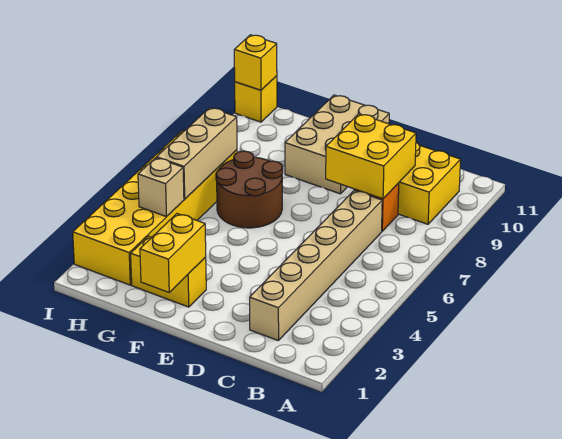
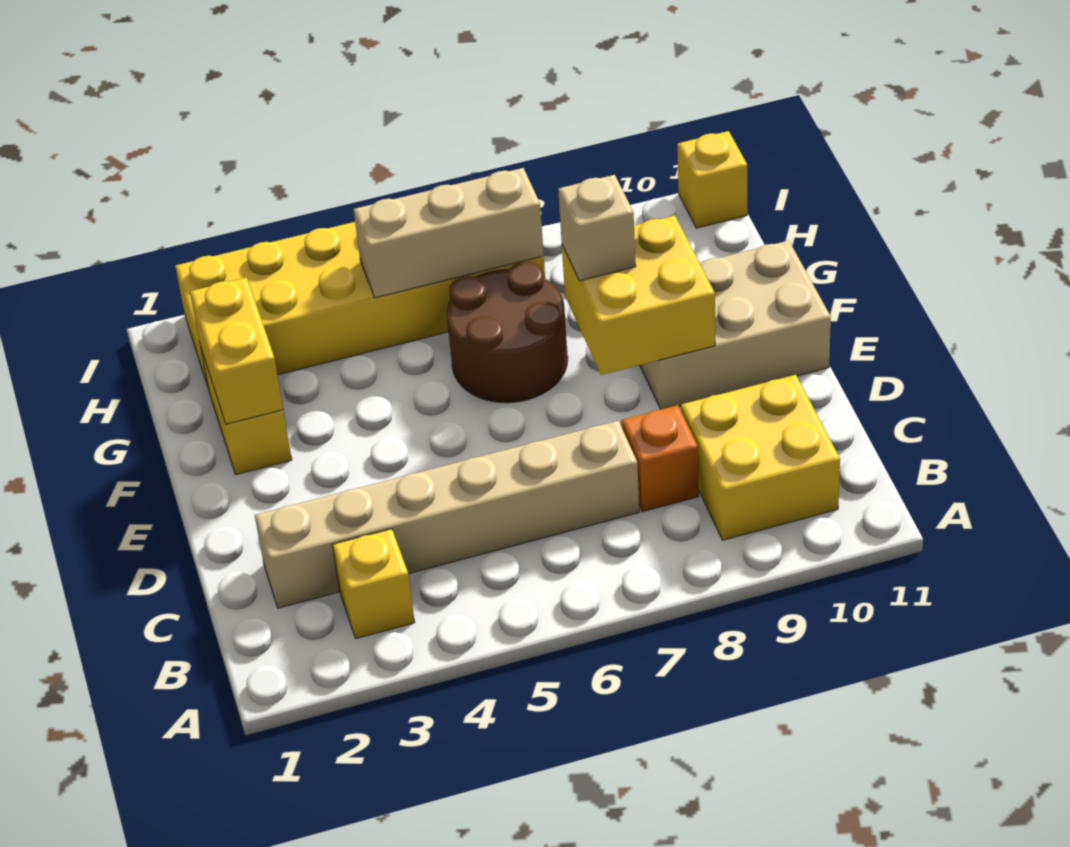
yellow brick C8:D9 level 2 -> yellow brick E8:F9 level 2
yellow brick F1:F2 level 2 -> yellow brick F2:G2 level 2
tan brick H4 level 2 -> tan brick F8 level 3
yellow brick I11 level 2 -> yellow brick B3 level 1

